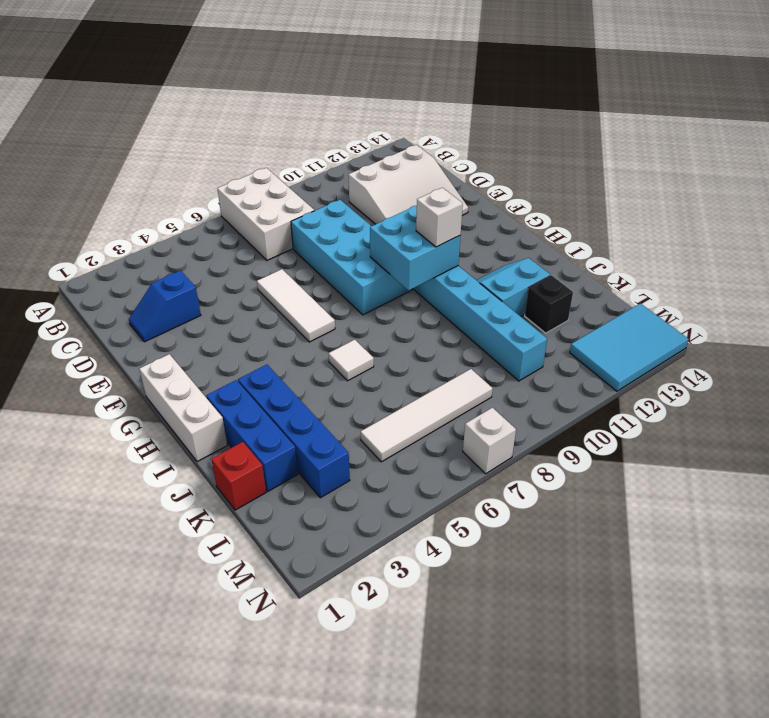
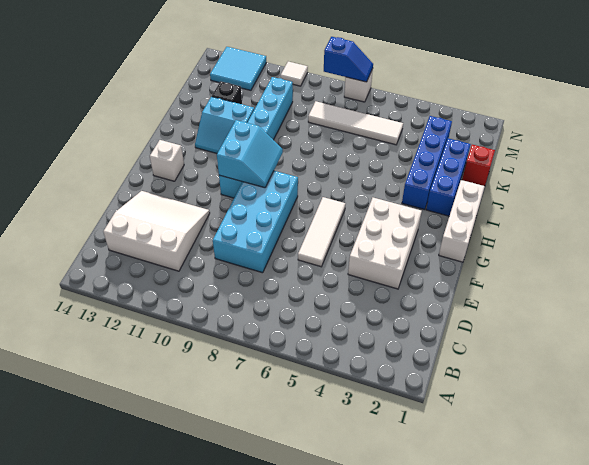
white brick A7:C8 level 1 -> white brick E3:G4 level 1
blue slope D2:D3 level 1 top 3 -> blue slope N7:N8 level 2 top 8
cyan brick G9:H10 level 2 -> cyan slope G9:H10 level 2 top 10
white brick H10 level 3 -> white brick G13 level 1
white tile I6 level 1 -> white tile N10 level 1
cyan tile M12:N14 level 1 -> cyan tile M12:N13 level 1

